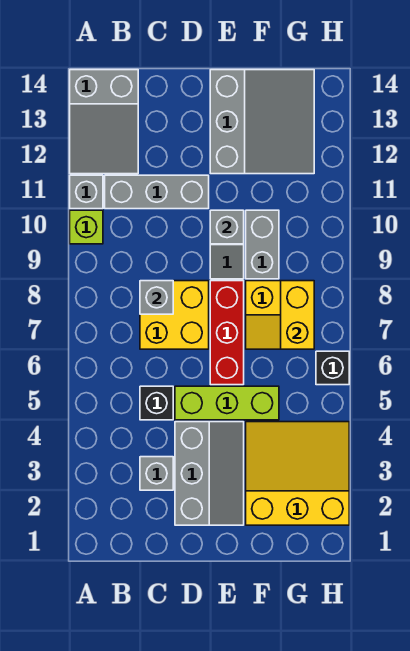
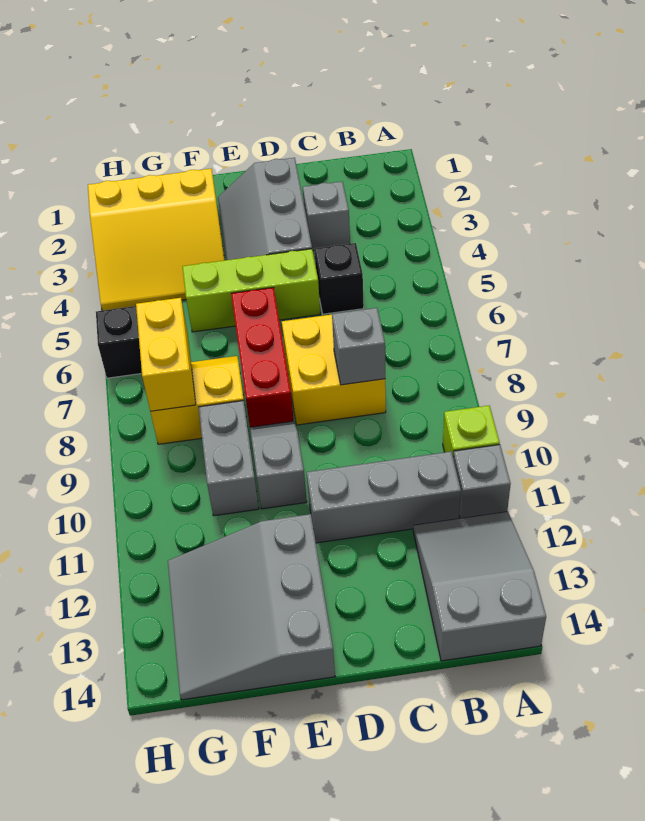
grey brick E10 level 2 -> none

